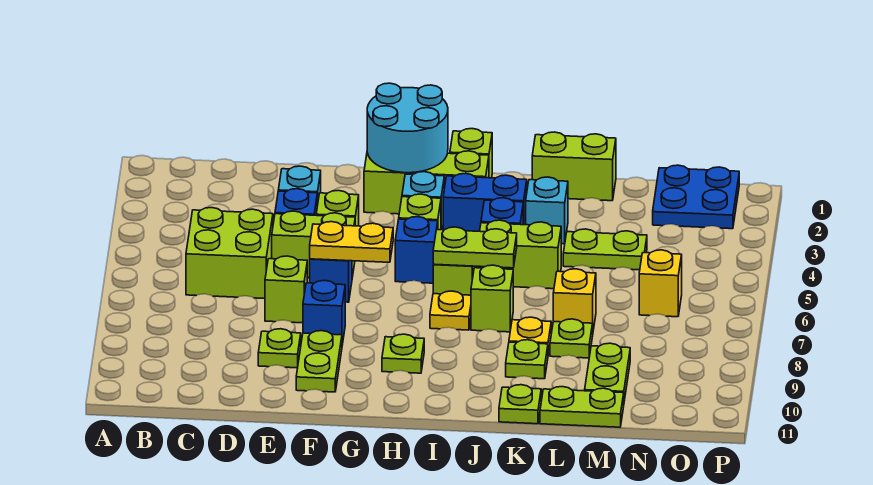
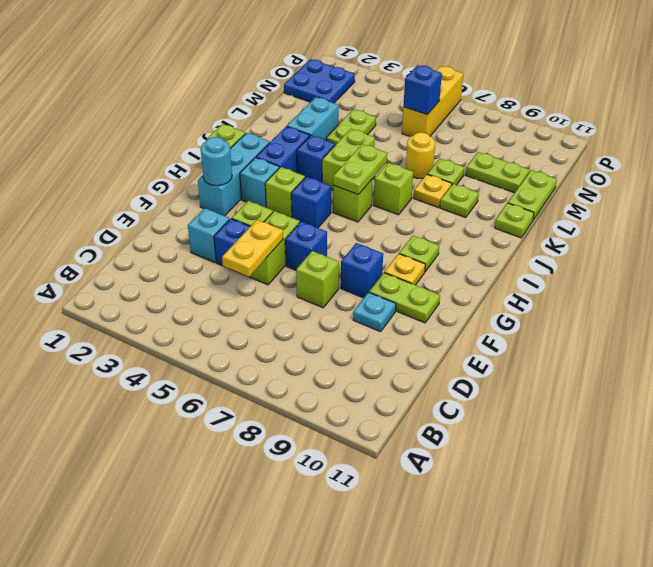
lime brick C5:D6 level 1 -> none
lime plate E9 level 1 -> cyan plate E9 level 1
yellow plate F6:G6 level 2 -> yellow plate D5:E5 level 2
cyan round brick G1:H2 level 2 -> cyan round brick G2 level 2
lime brick G2:I2 level 1 -> cyan brick G2:I2 level 1
yellow plate I7 level 1 -> yellow plate G9 level 1
lime brick K1:L1 level 1 -> none
cyan brick K3 level 1 -> cyan brick K3:L3 level 1
yellow brick L7 level 1 -> yellow round brick L7 level 1
yellow brick N6 level 1 -> yellow brick N6:P6 level 1
none -> blue brick N6 level 2

